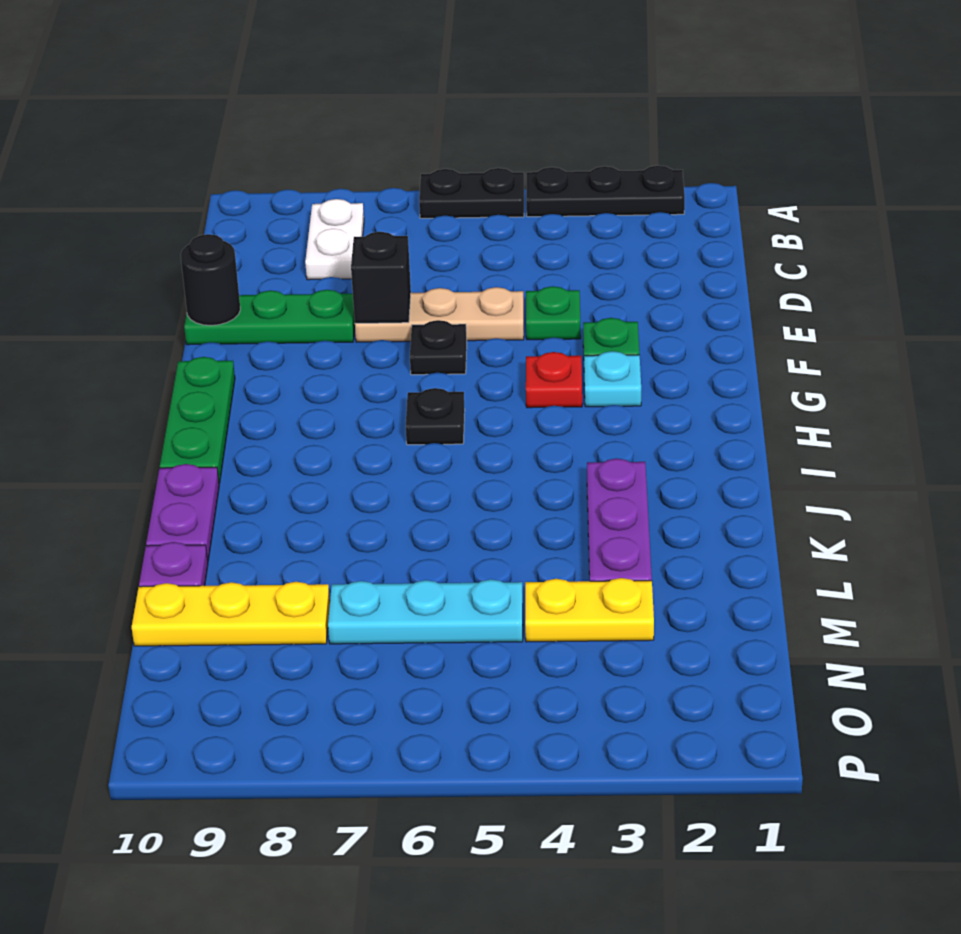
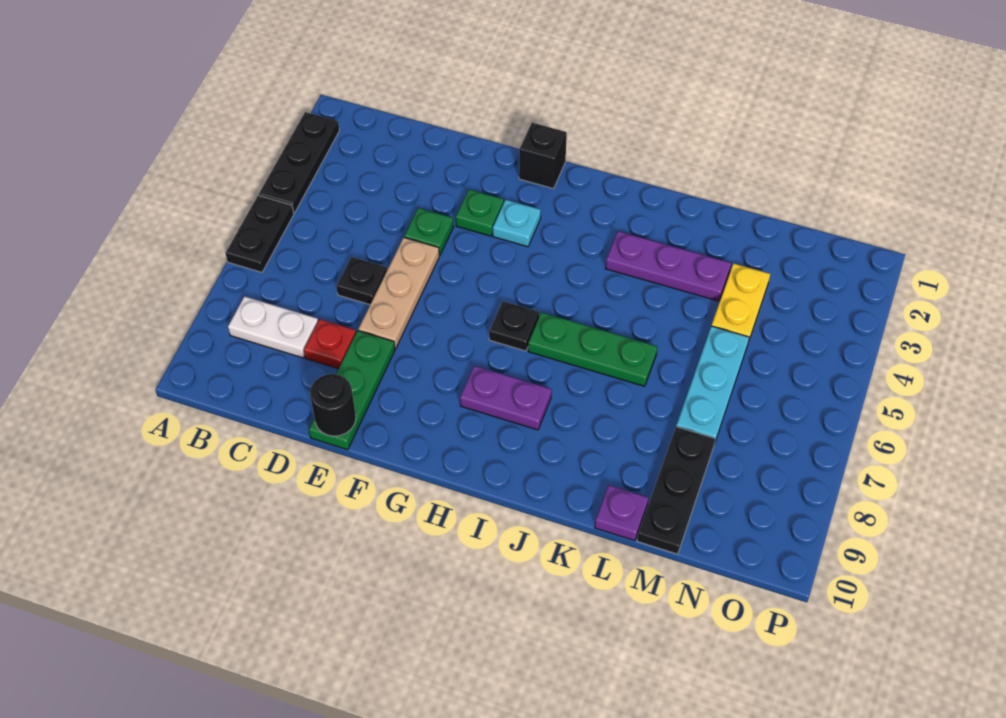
black brick E7 level 2 -> black brick G1 level 1
black plate F6 level 1 -> black plate D6 level 1
red plate G4 level 1 -> red plate D8 level 1
green plate G10:I10 level 1 -> green plate I6:K6 level 1
purple plate J10:K10 level 1 -> purple plate H8:I8 level 1
yellow plate M8:M10 level 1 -> black plate M8:M10 level 1

